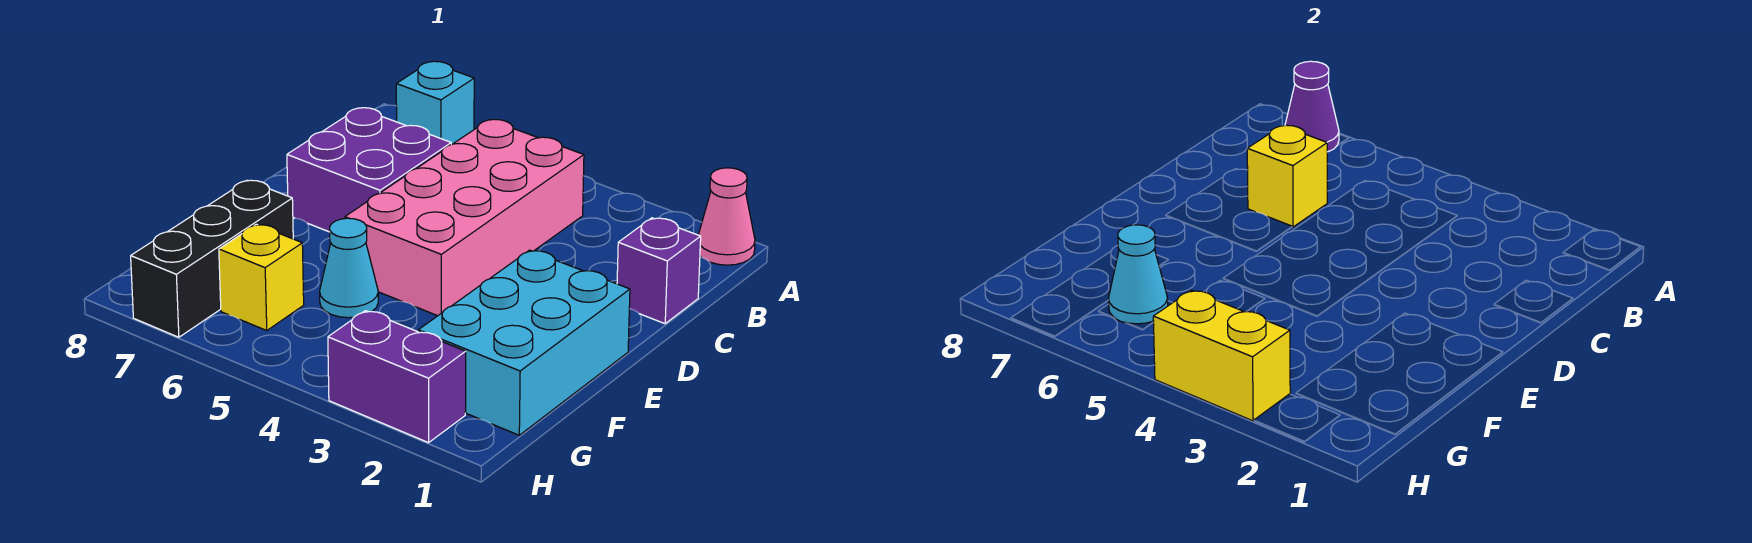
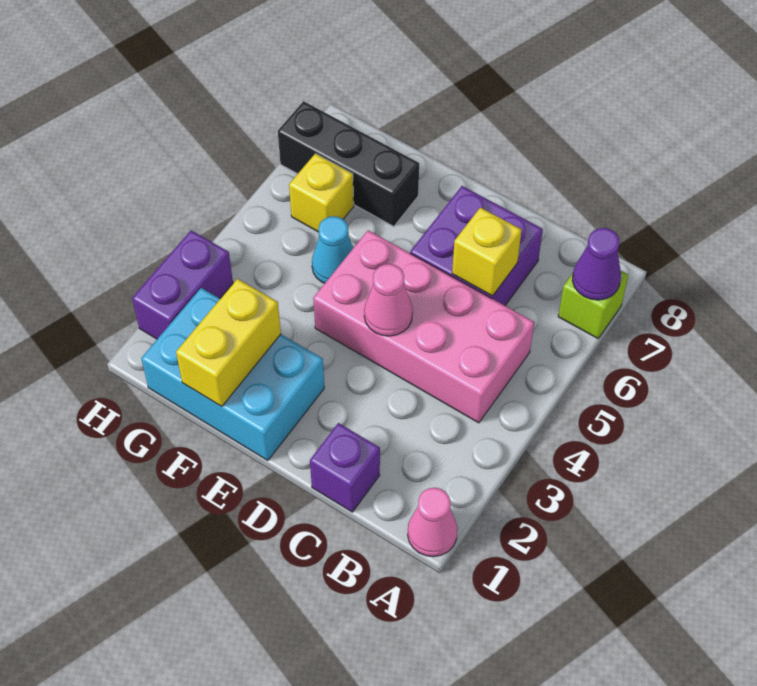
cyan brick A7 level 1 -> lime brick A7 level 1
none -> pink cone D4 level 2
cyan cone G6 level 2 -> none
yellow brick H3:H4 level 2 -> yellow brick F1:F2 level 2

